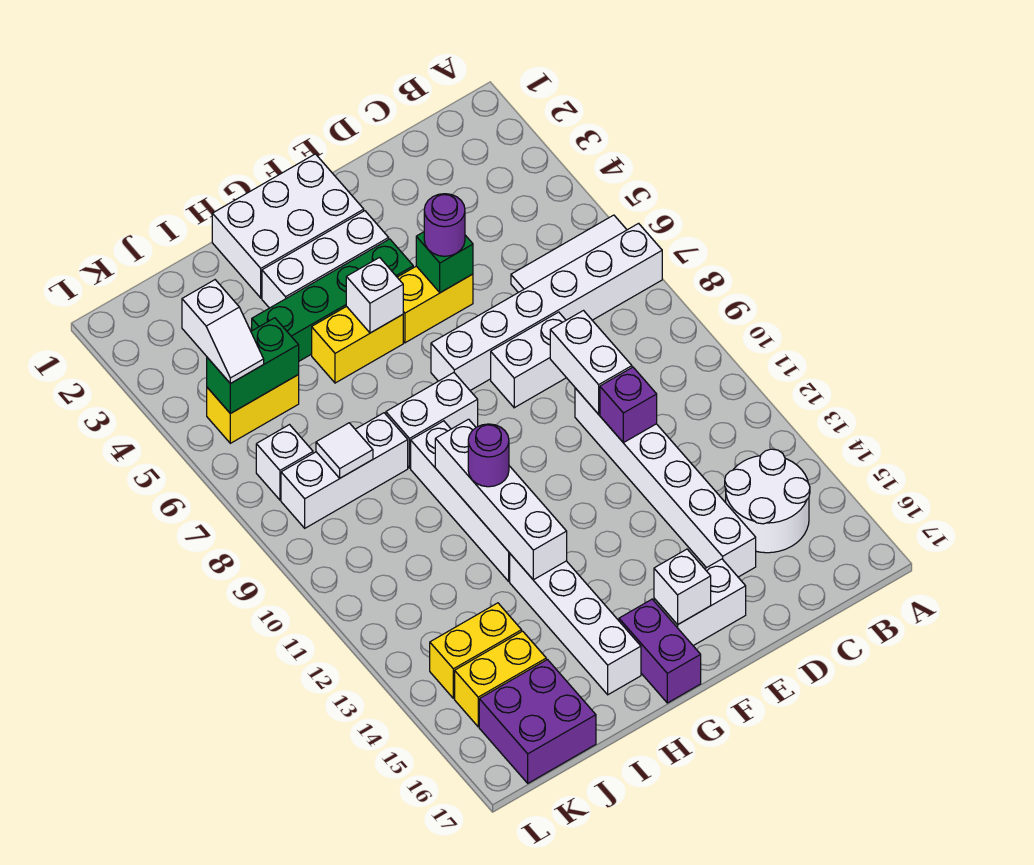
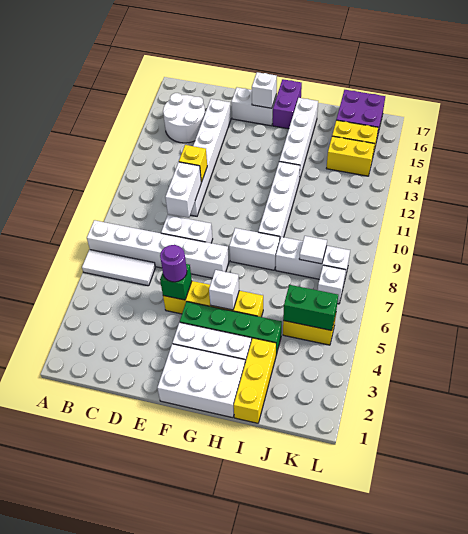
purple brick D11 level 2 -> yellow brick D11 level 2
white brick H10:H13 level 2 -> none
purple round brick H11 level 3 -> none
none -> yellow brick I1:I3 level 1
white slope K4:K5 level 3 top 4 -> none

